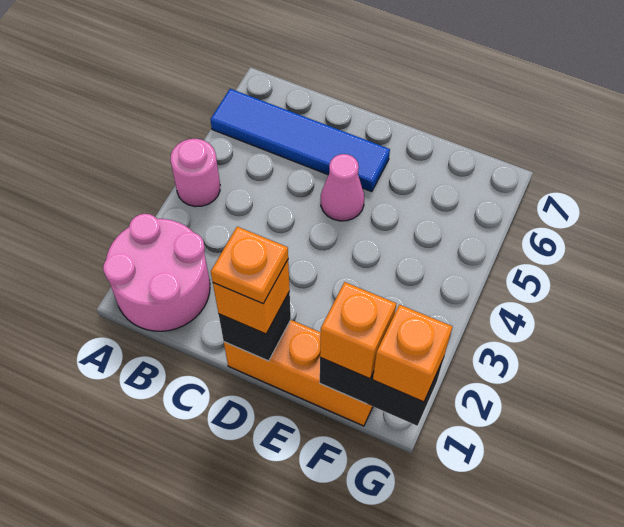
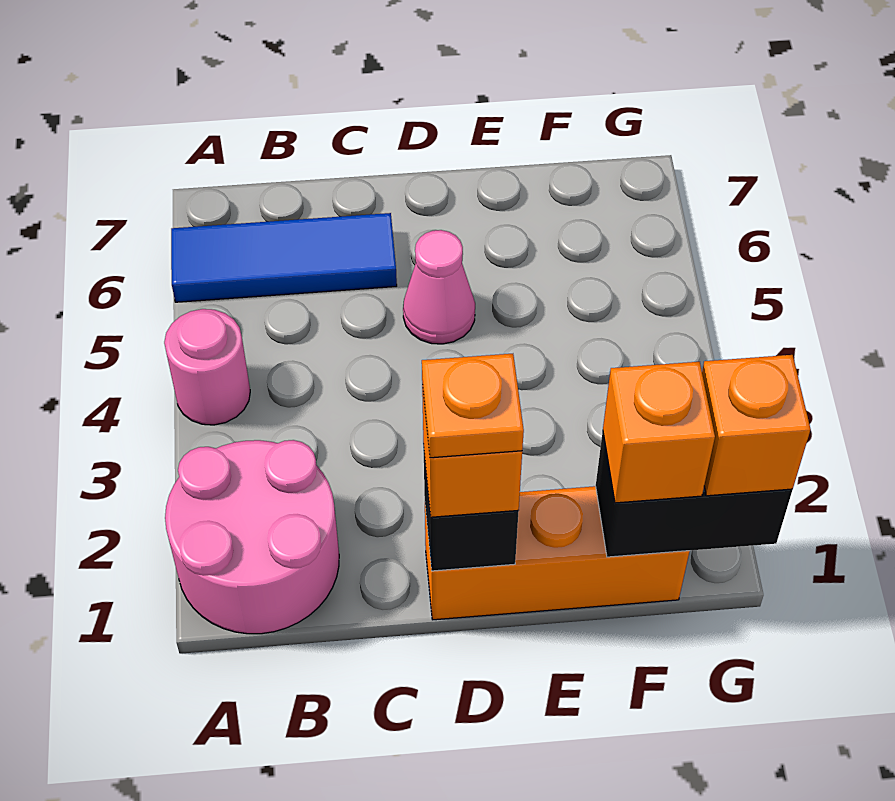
blue tile A6:D6 level 1 -> blue tile A6:C6 level 1

